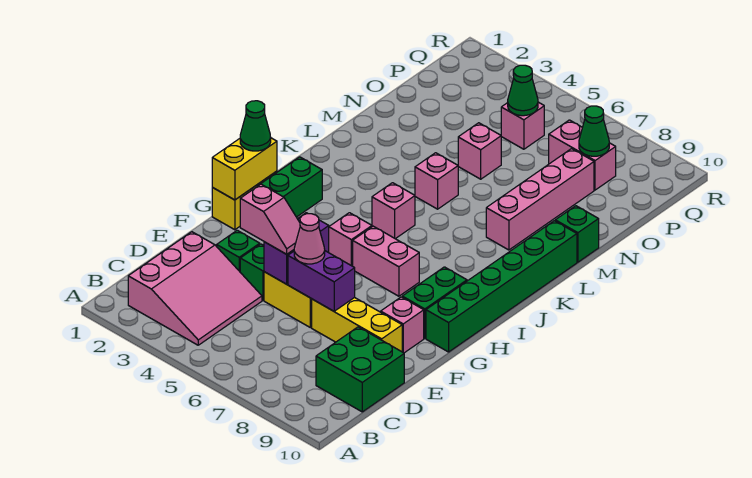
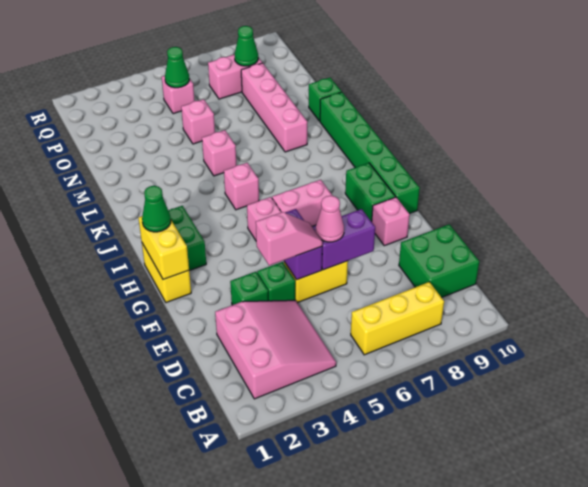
yellow brick E7:E9 level 1 -> yellow brick B6:B8 level 1

